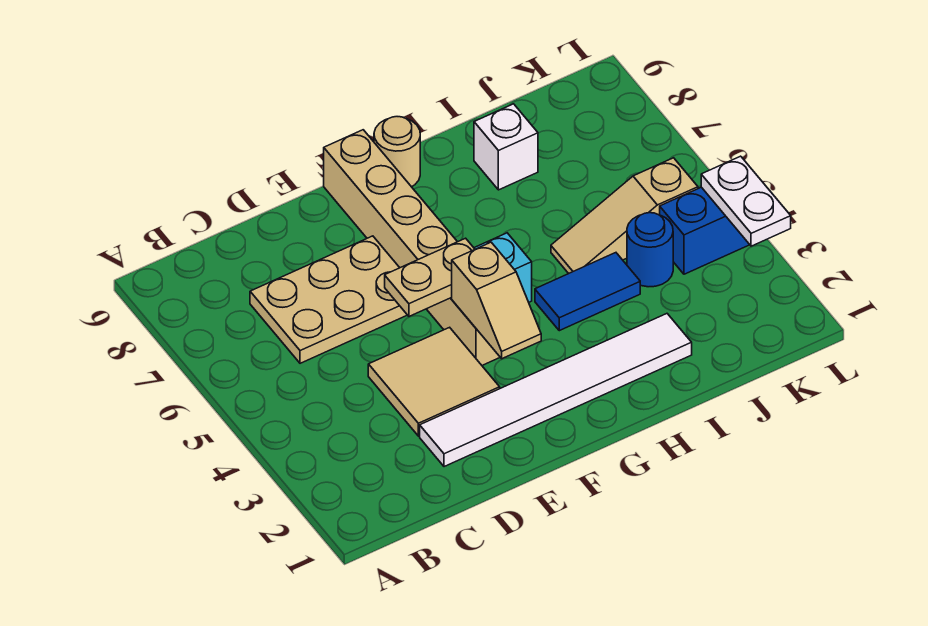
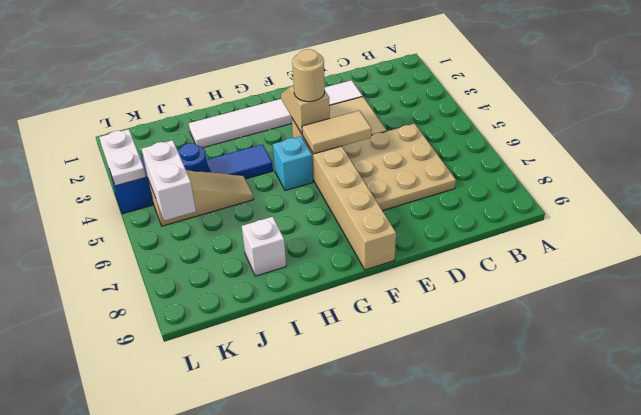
tan plate C6:E7 level 1 -> tan plate C5:E7 level 1
tan plate E5:F5 level 2 -> tan tile E5:F5 level 2
tan round brick G9 level 1 -> tan round brick F4 level 3
none -> white brick K5:K6 level 2

